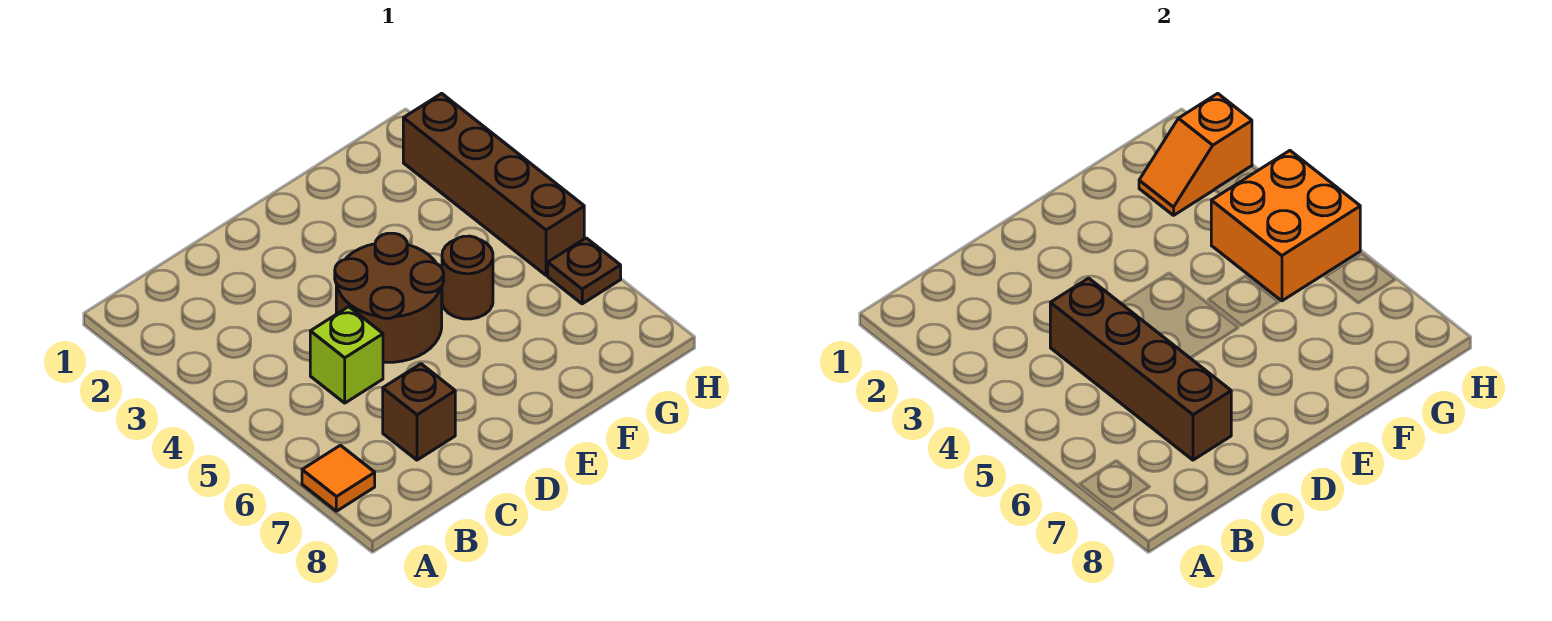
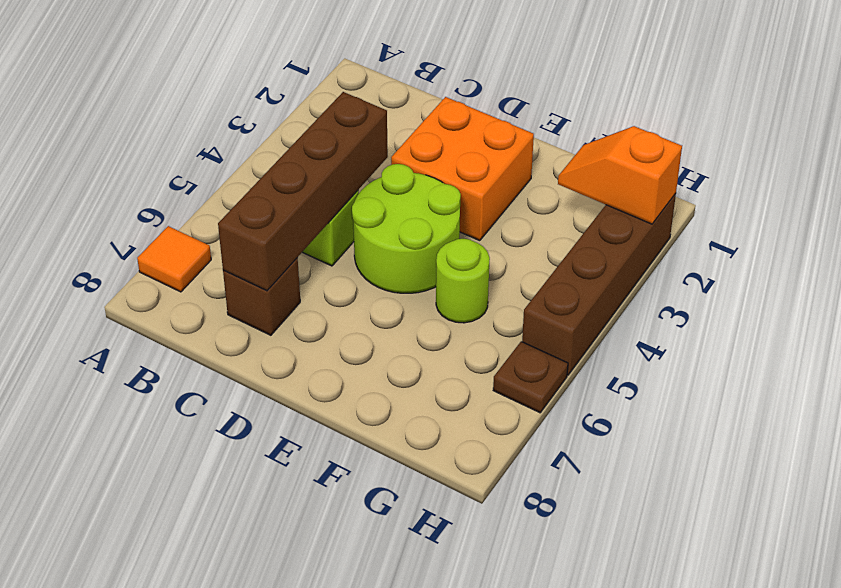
brown round brick D4:E5 level 1 -> lime round brick D4:E5 level 1
brown round brick F5 level 1 -> lime round brick F5 level 1
orange brick G4:H5 level 2 -> orange brick D2:E3 level 1

